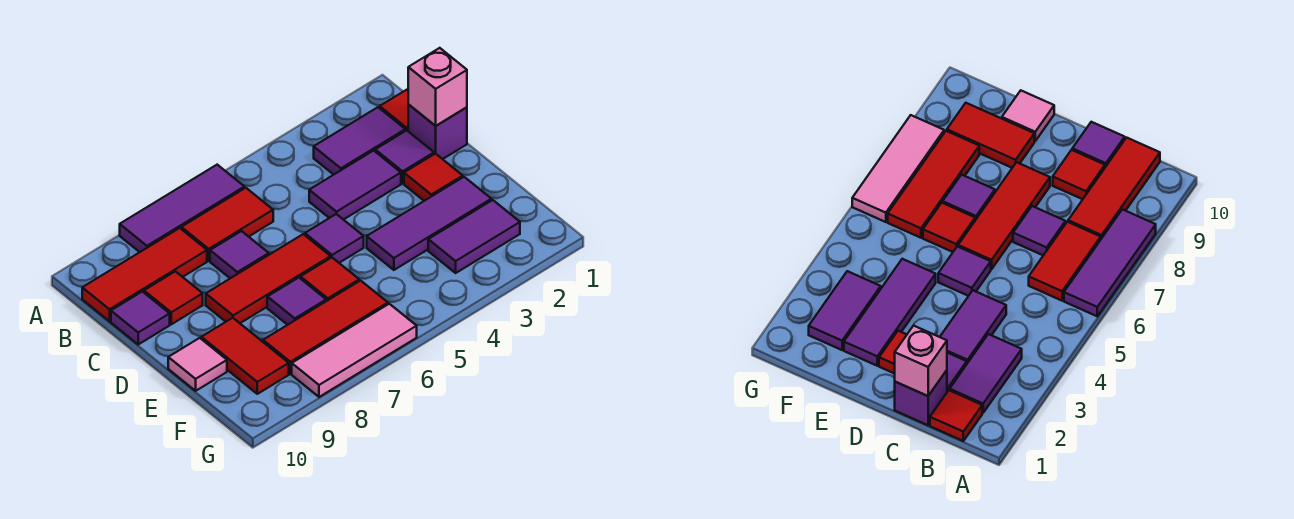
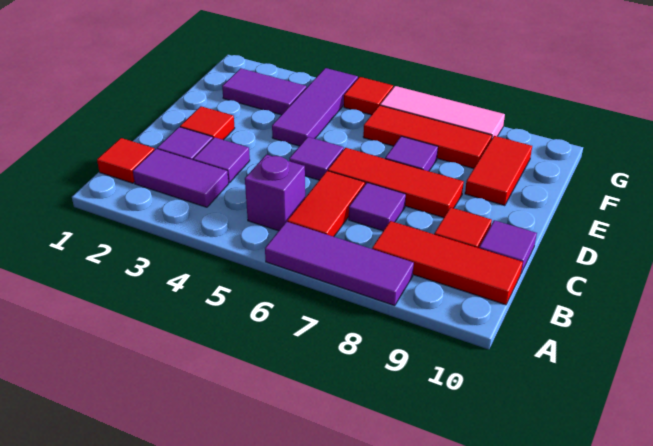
red tile B6:B7 level 1 -> red tile B6:C6 level 1
purple brick C1 level 1 -> purple brick B5 level 1
pink brick C1 level 2 -> none
purple tile C3:C4 level 1 -> purple tile C3 level 1
purple tile E2:E4 level 1 -> purple tile E4:G4 level 1
red tile E6 level 1 -> red tile G5 level 1
pink tile E10 level 1 -> none

